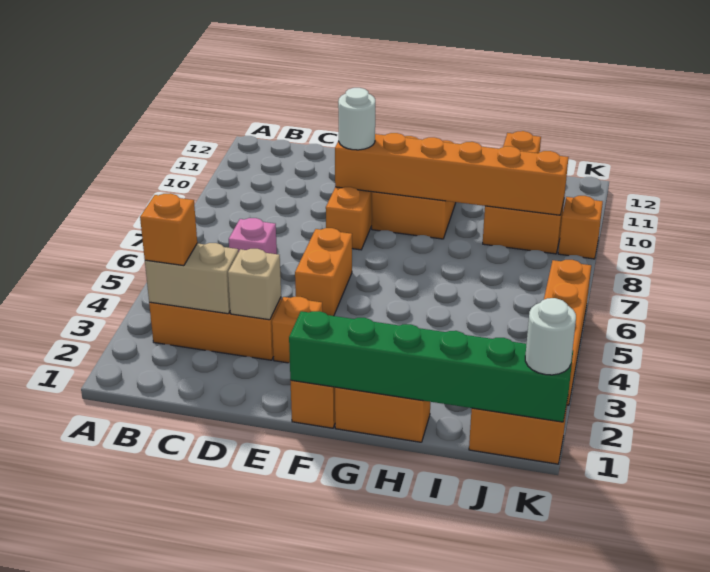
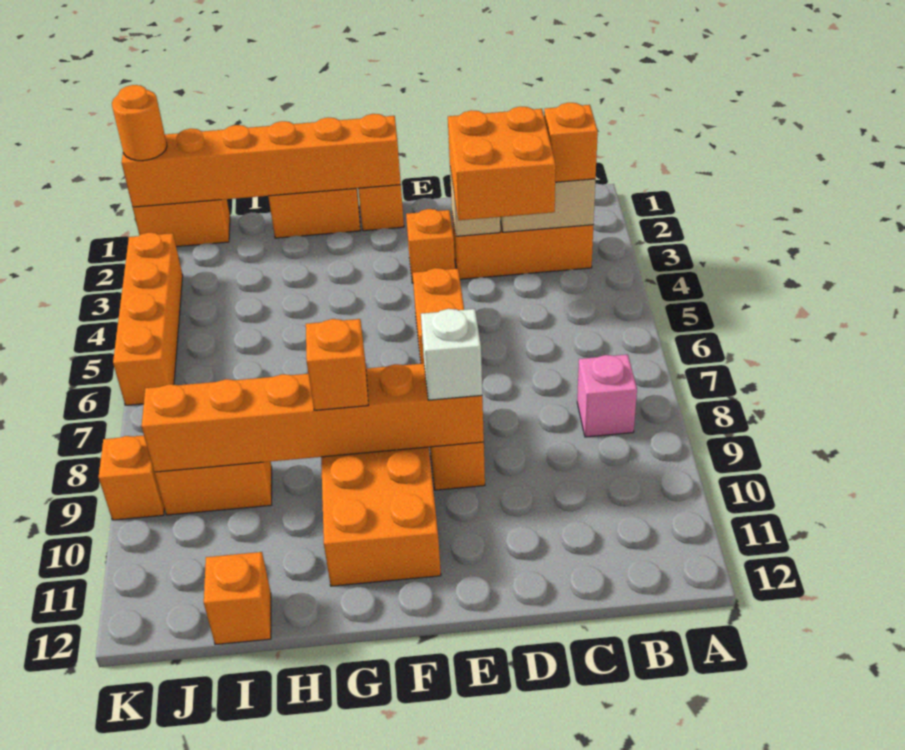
none -> orange brick C3:D4 level 3
pink brick C6 level 1 -> pink brick B8 level 1
white round brick E9 level 3 -> white brick E9 level 3
green brick F1:K1 level 2 -> orange brick F1:K1 level 2
none -> orange brick G9 level 3
white round brick K1 level 3 -> orange round brick K1 level 3

